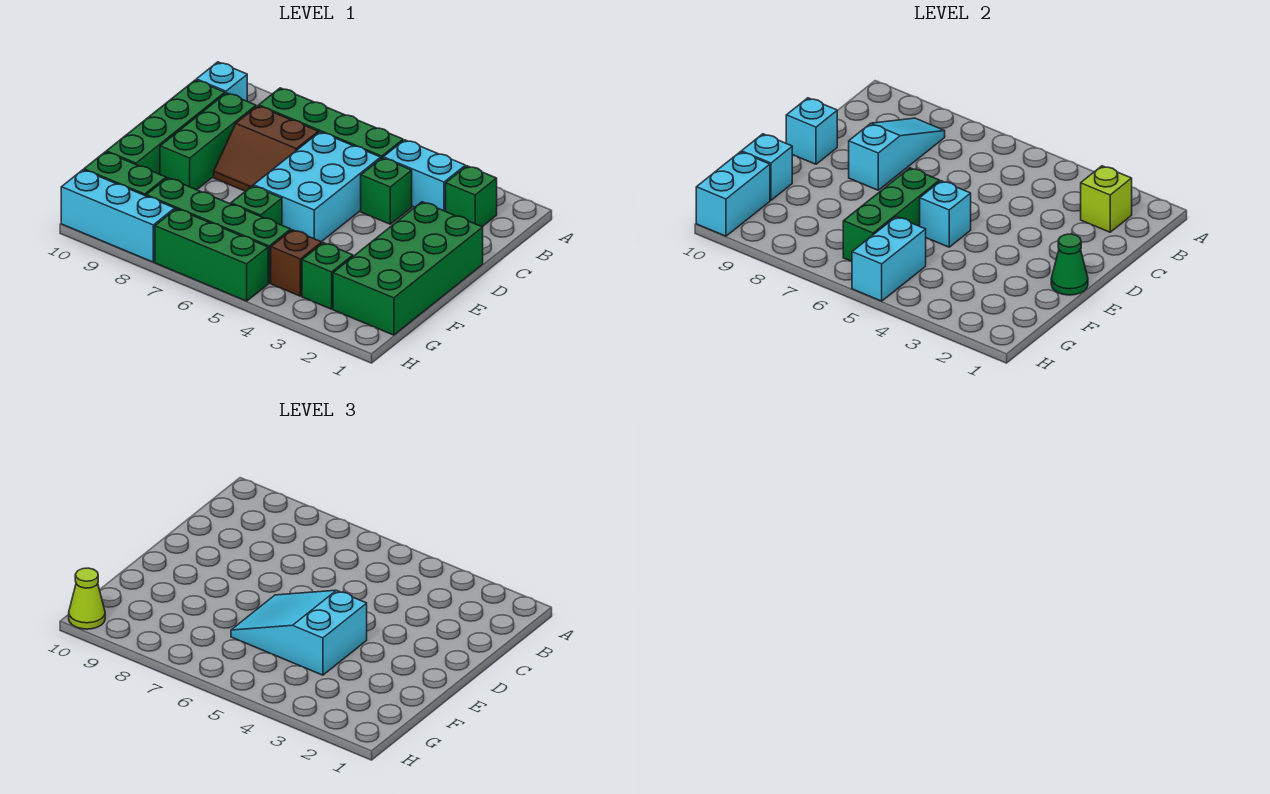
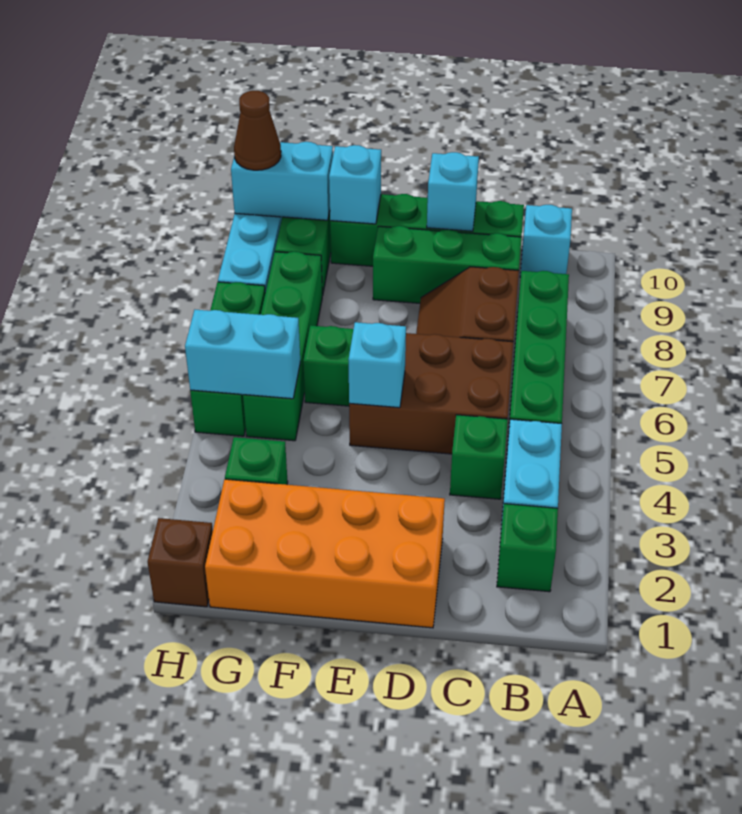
lime brick B2 level 2 -> none
cyan slope B8:D8 level 2 top D -> none
cyan brick C5:E6 level 1 -> brown brick C5:E6 level 1
green brick D1:G2 level 1 -> orange brick D1:G2 level 1
green cone E1 level 2 -> none
cyan slope E4:F6 level 3 top 4 -> none
green brick E6:G6 level 2 -> none
brown brick G4 level 1 -> brown brick H1 level 1
lime cone H10 level 3 -> brown cone H10 level 3

